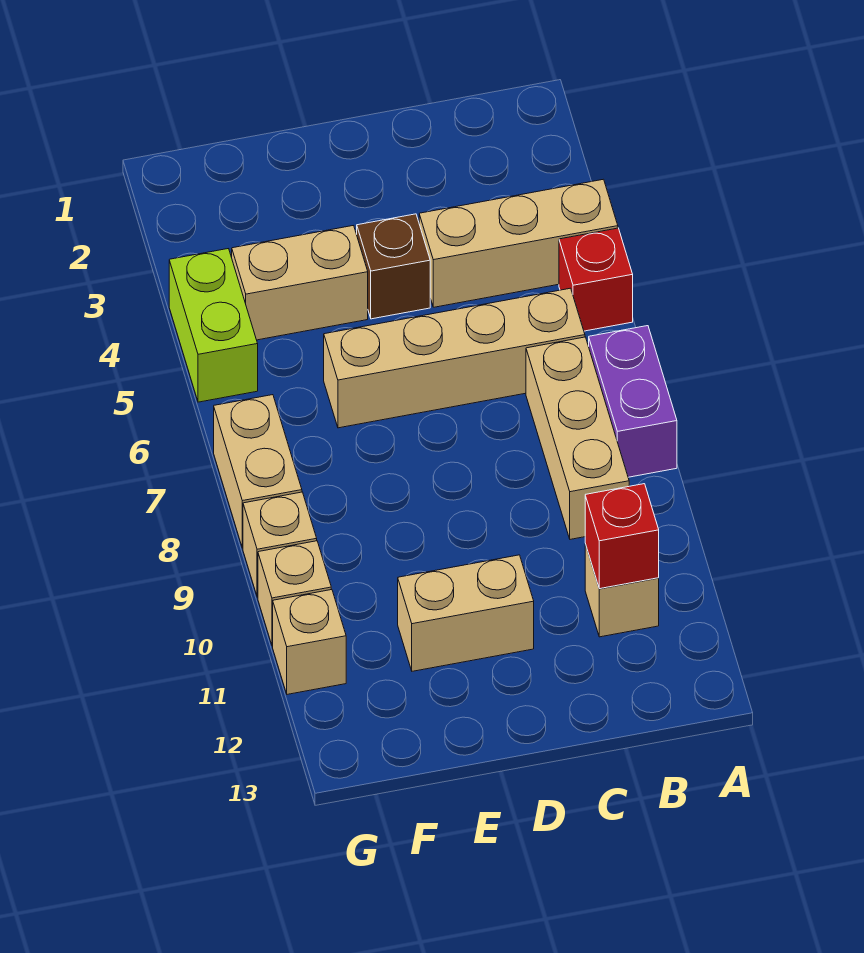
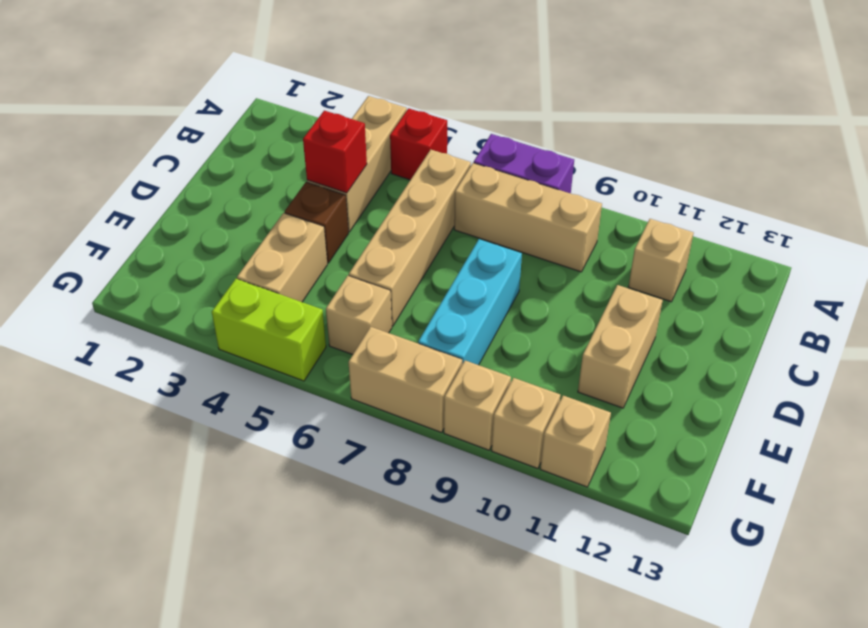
red brick B11 level 2 -> red brick C4 level 2
none -> cyan brick D8:F8 level 1
none -> tan brick F6 level 1

